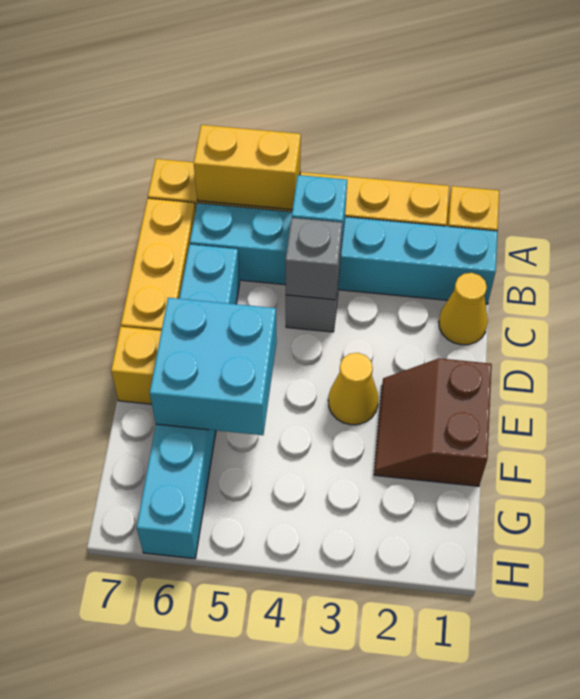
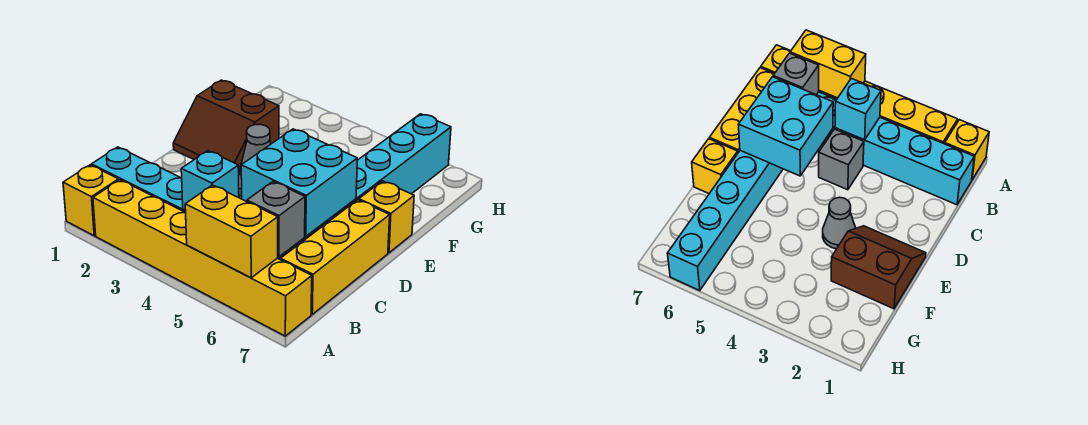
yellow cone C1 level 1 -> none
grey brick C4 level 2 -> grey brick B6 level 2
brown slope E1:F2 level 1 top 1 -> brown slope E1:F2 level 1 top F
yellow cone E3 level 1 -> grey cone E3 level 1
cyan brick E5:F6 level 2 -> cyan brick C5:D6 level 2

